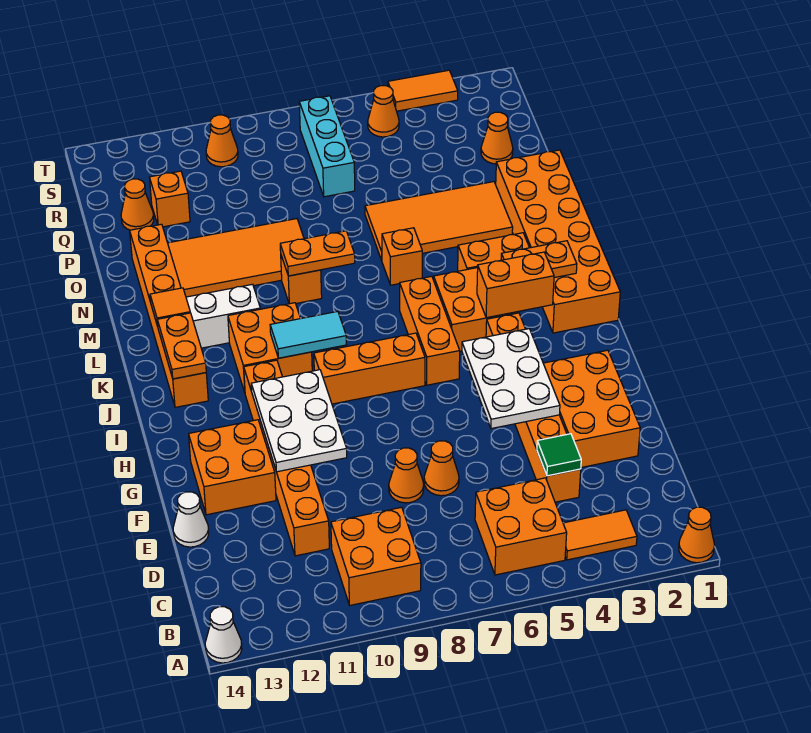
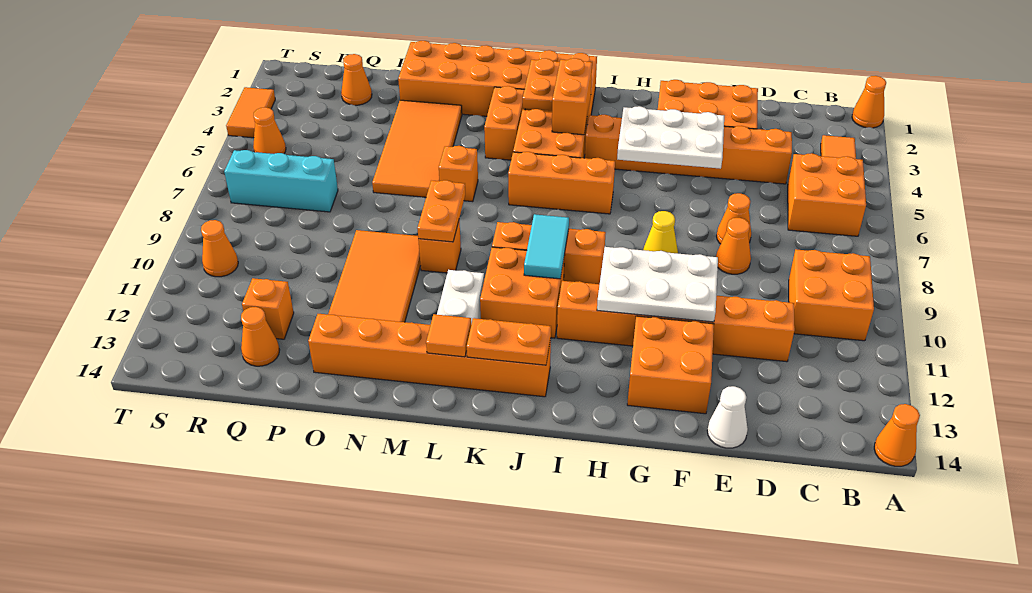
white cone A14 level 1 -> orange cone A14 level 1
green tile D4 level 2 -> none
none -> yellow cone G8 level 1
orange brick I7:I9 level 1 -> orange brick I9:K9 level 1

